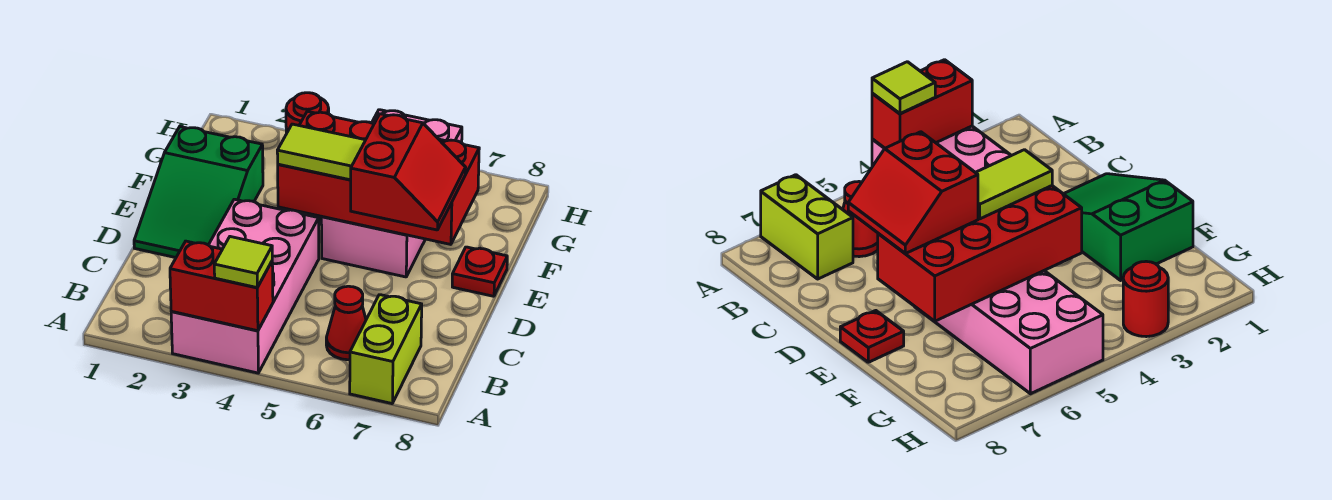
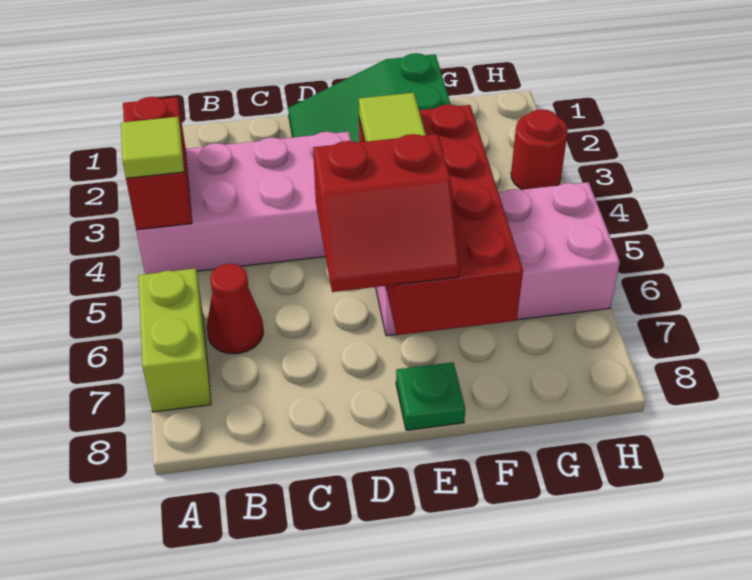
lime brick A7:B7 level 1 -> lime brick A6:A7 level 1
red plate E8 level 1 -> green plate E8 level 1

